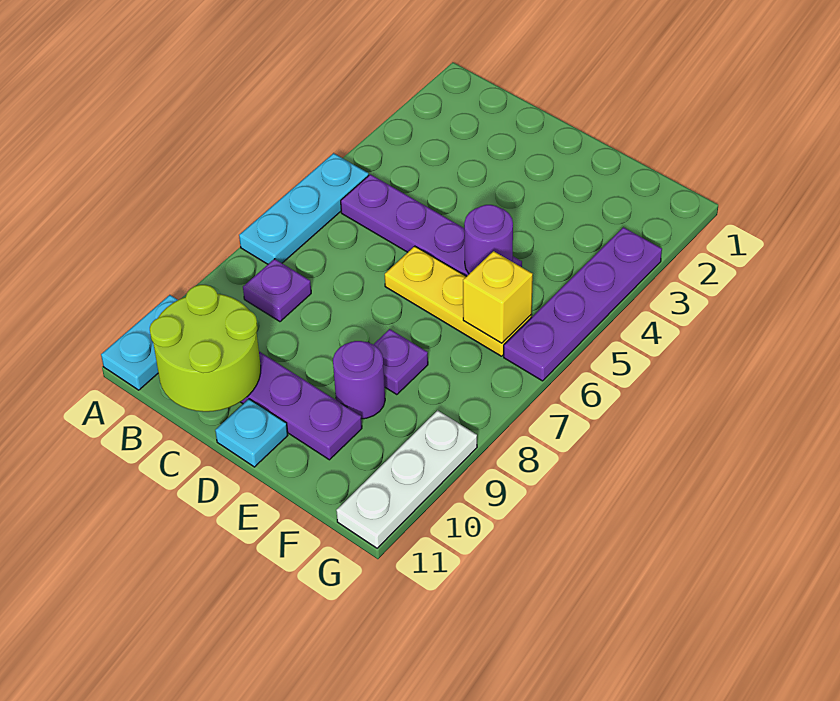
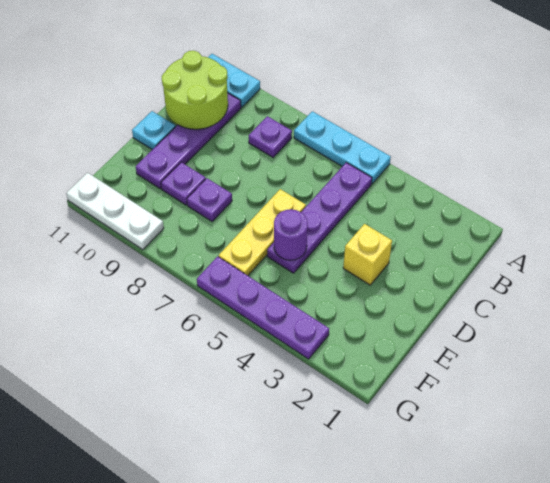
purple round brick E9 level 1 -> purple plate E9 level 1
yellow brick F6 level 2 -> yellow brick D3 level 1

